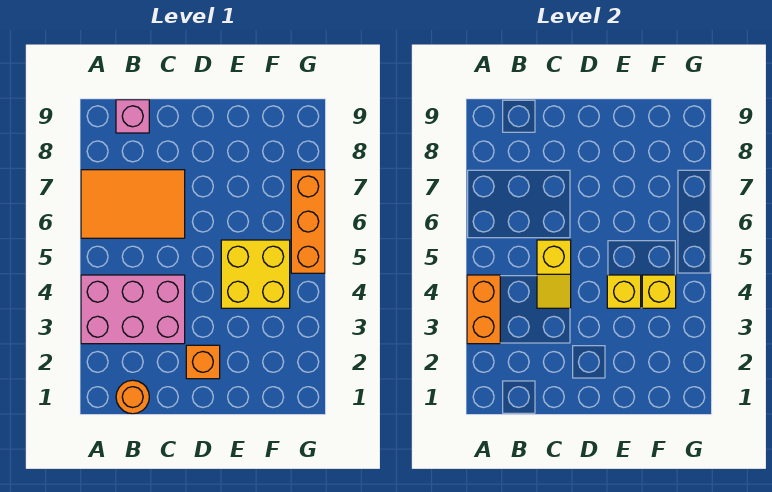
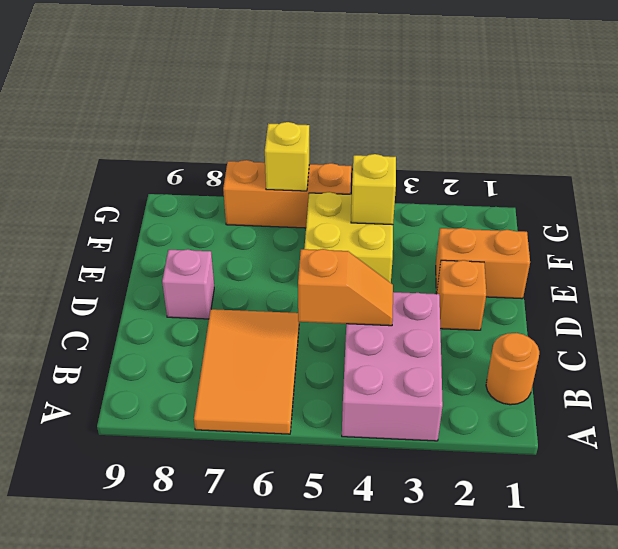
orange brick A3:A4 level 2 -> orange brick E1:E2 level 1
pink brick B9 level 1 -> pink brick D8 level 1
yellow slope C4:C5 level 2 top 5 -> orange slope C4:C5 level 2 top 5
yellow brick E4 level 2 -> yellow brick G6 level 2

